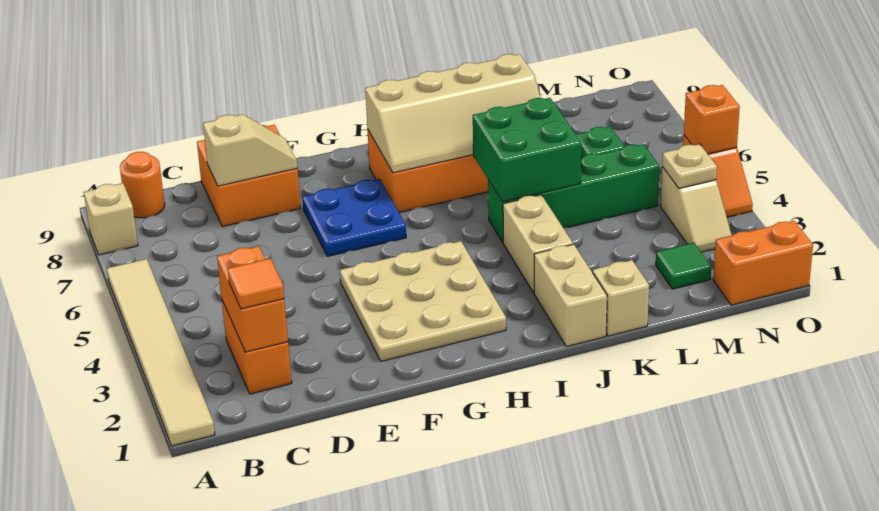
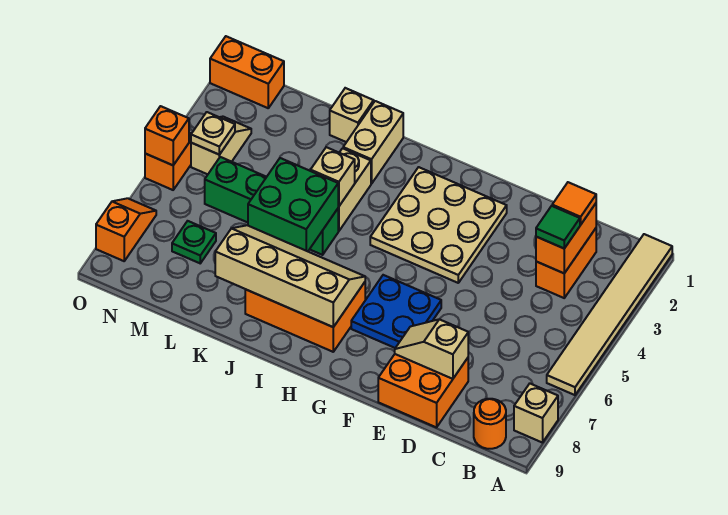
none -> tan brick J4 level 2
green tile M2 level 1 -> green tile C3 level 3
none -> orange slope O7:O8 level 1 top 8

